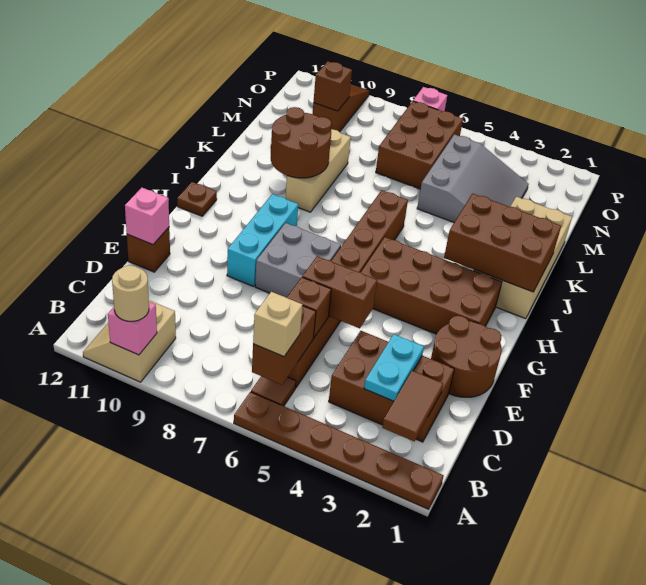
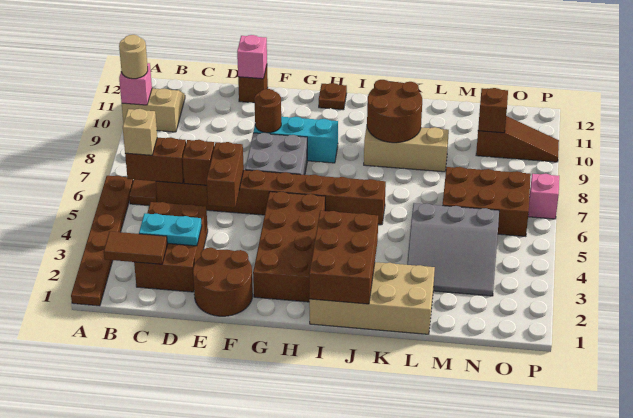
none -> brown round brick F9 level 2

